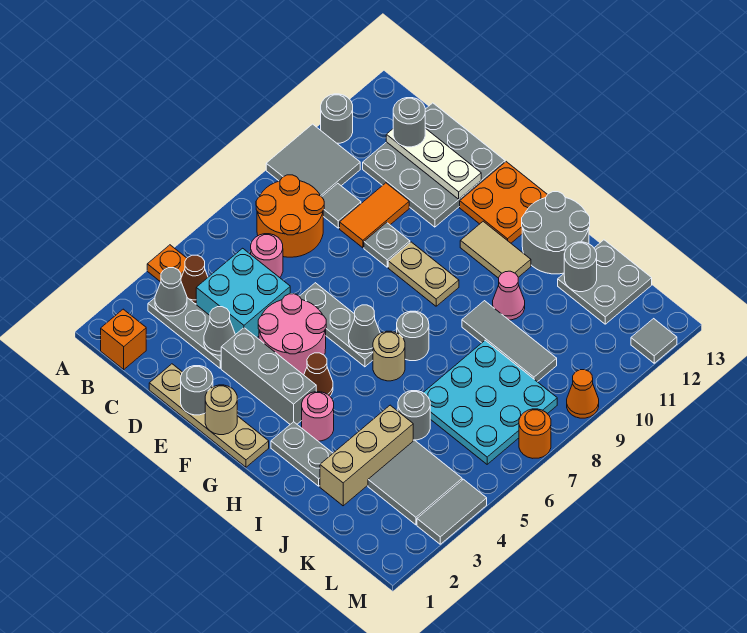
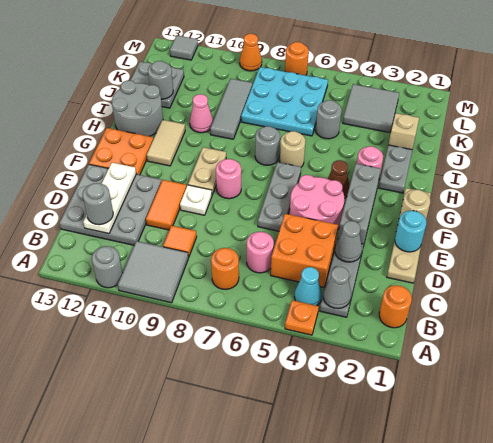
orange brick B1 level 1 -> orange round brick B1 level 1
brown cone B4 level 1 -> cyan cone B4 level 1
orange round brick B7:C8 level 1 -> orange round brick B7 level 1
cyan brick C4:D5 level 1 -> orange brick C4:D5 level 1
grey tile C9 level 1 -> orange tile C9 level 1
orange tile D9:D10 level 1 -> orange tile D10:E10 level 1
grey round brick E1 level 2 -> cyan round brick E1 level 2
grey plate E9 level 1 -> white plate E9 level 1
none -> pink round brick F8 level 1
grey cone G6 level 2 -> none
tan brick J2:J4 level 1 -> tan brick J2 level 1
grey tile M3:M4 level 1 -> none

